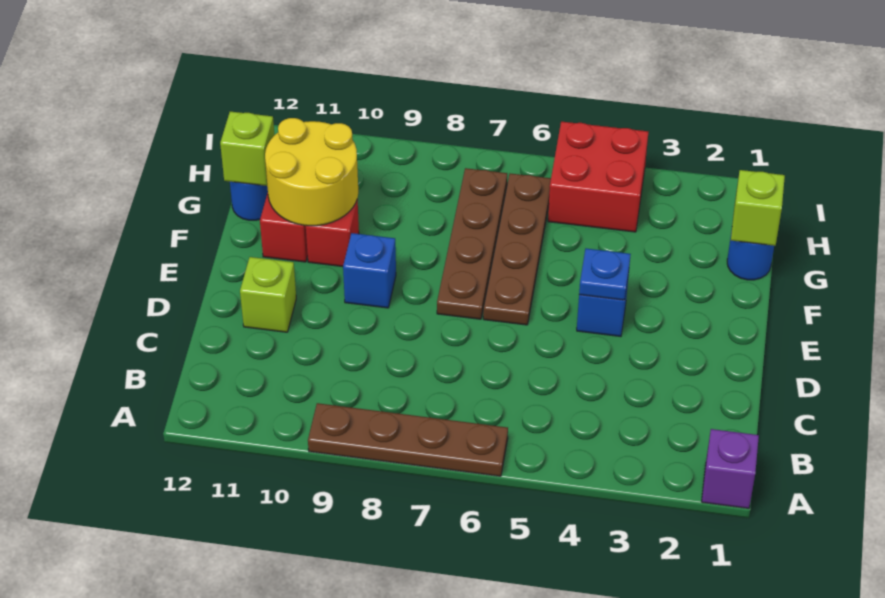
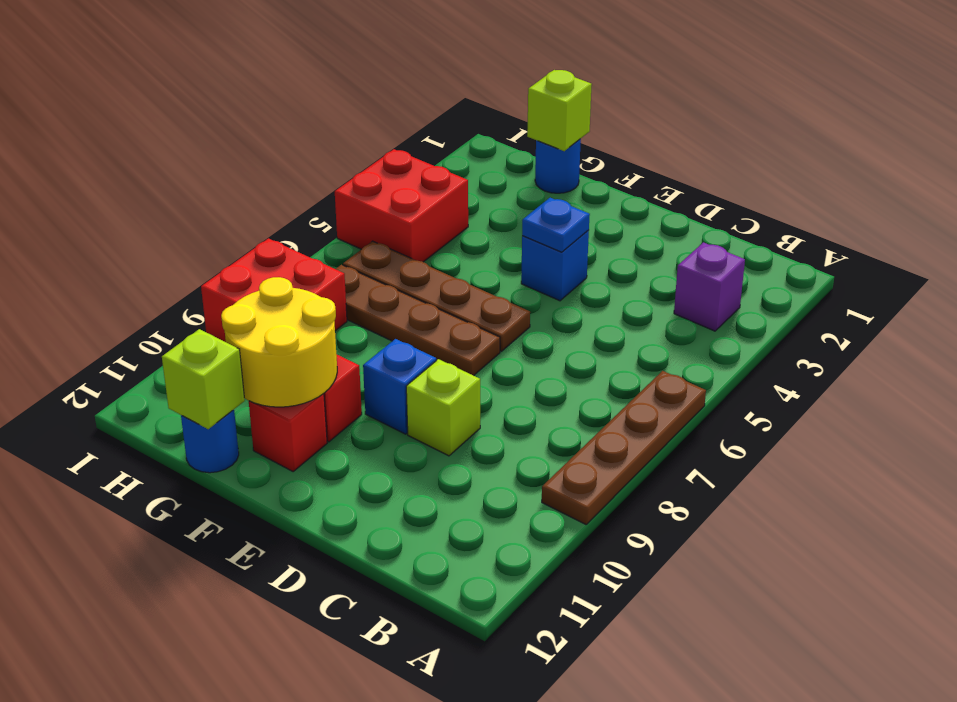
purple brick A1 level 1 -> purple brick B3 level 1
lime brick D11 level 1 -> lime brick D9 level 1
none -> red brick H8:I9 level 1

